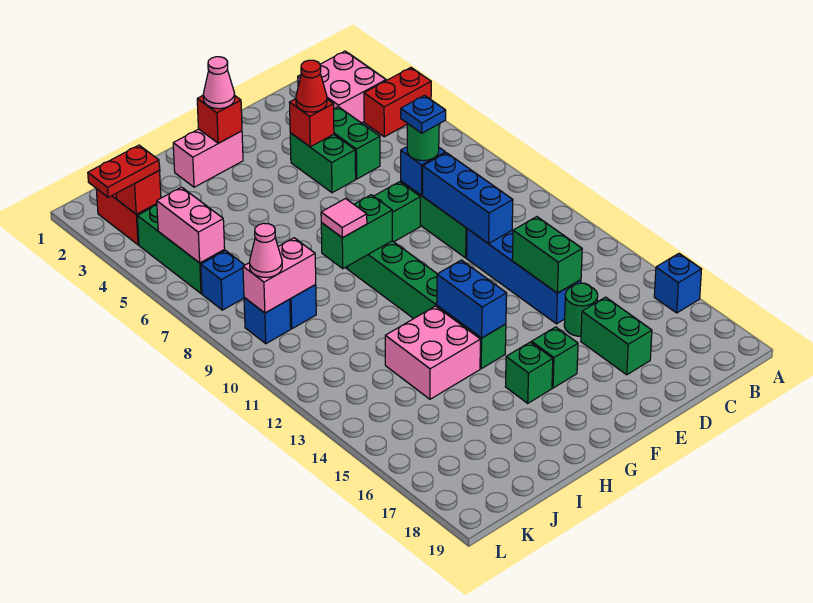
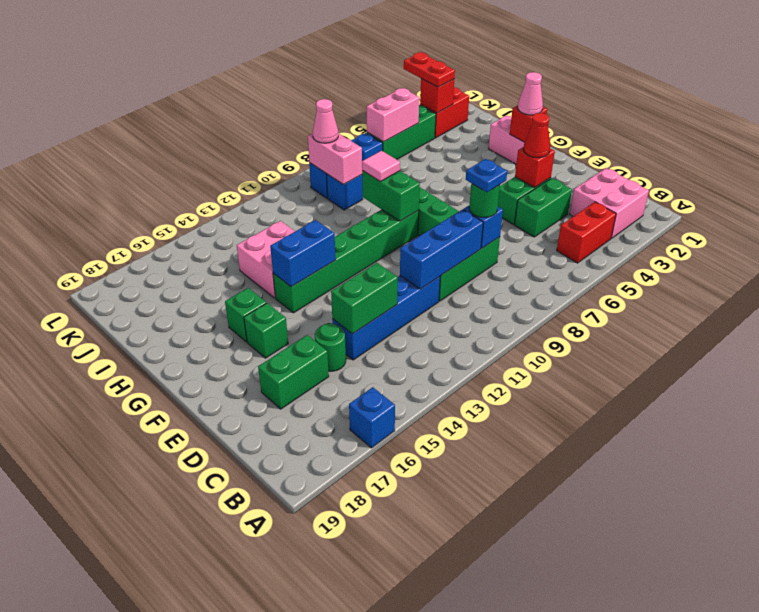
red brick A4:B4 level 1 -> red brick B4:B5 level 1

